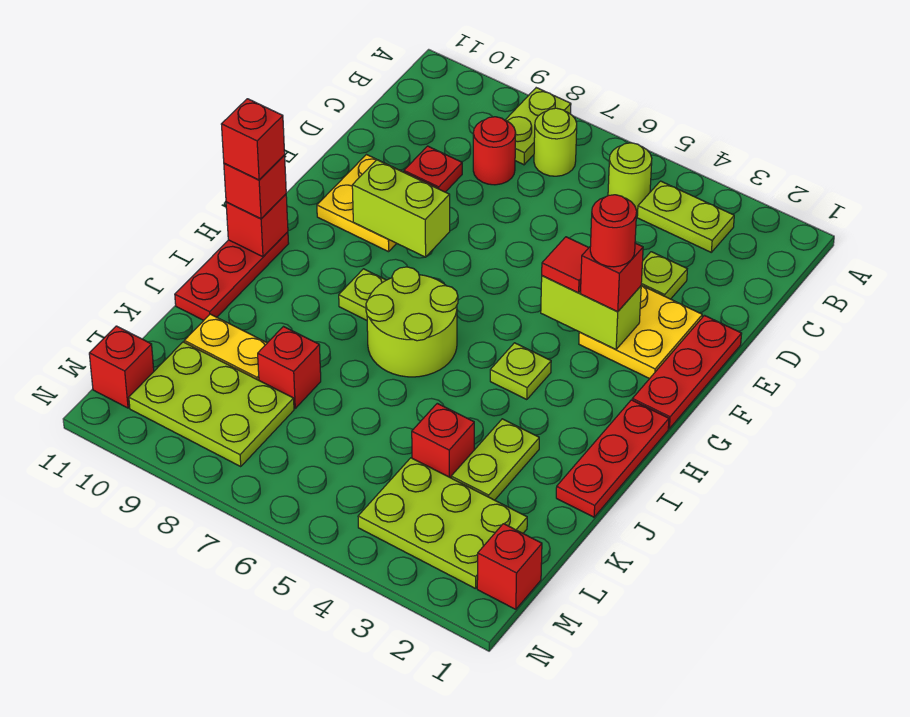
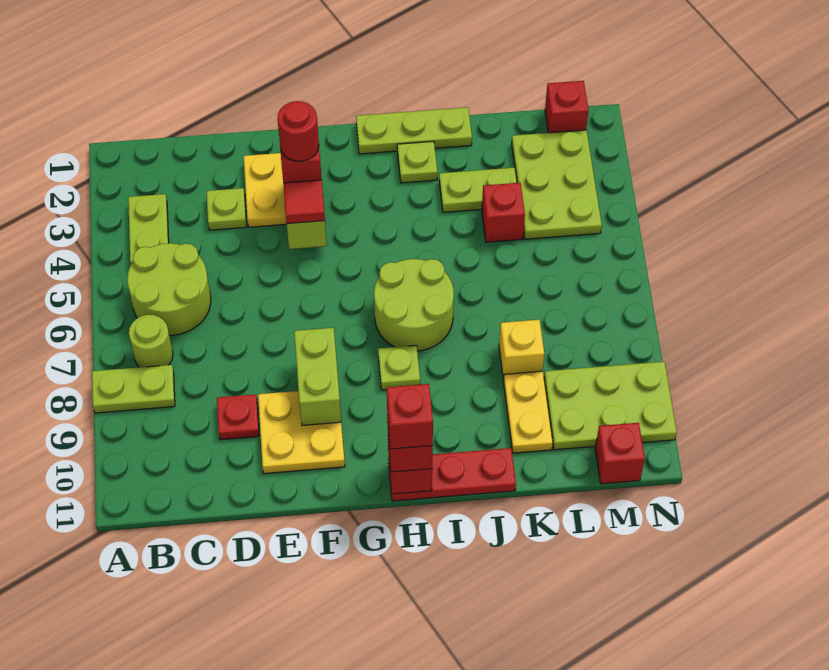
lime round brick B5 level 1 -> lime round brick B5:C6 level 1
red round brick C8 level 1 -> none
red plate E1:G1 level 1 -> none
red plate H1:J1 level 1 -> lime plate H1:J1 level 1
lime plate H4 level 1 -> lime plate I2 level 1
red brick K8 level 1 -> yellow brick K8 level 1
lime plate L8:M10 level 1 -> lime plate L9:N10 level 1

